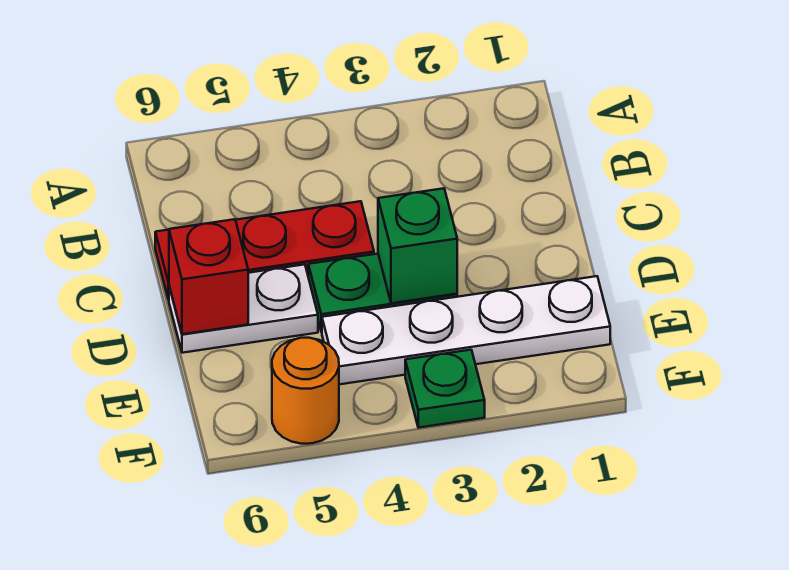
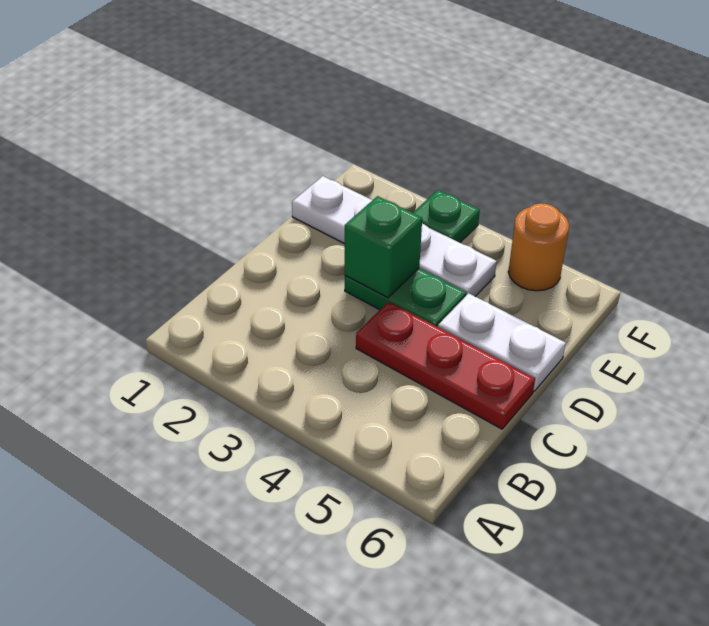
red brick D6 level 2 -> none

